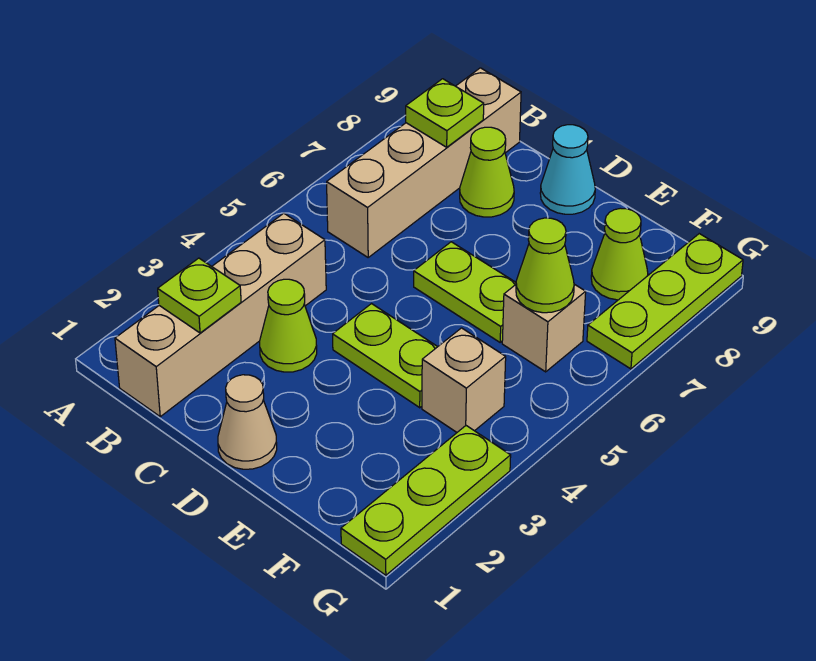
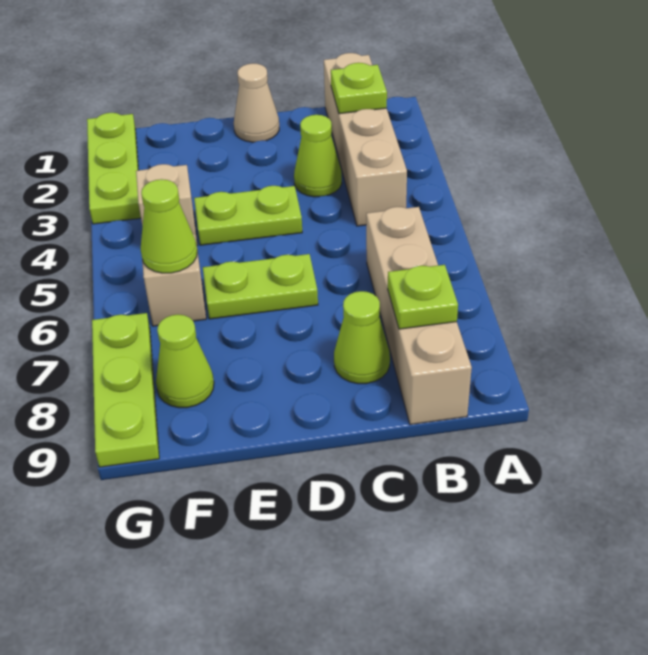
cyan cone D9 level 1 -> none

